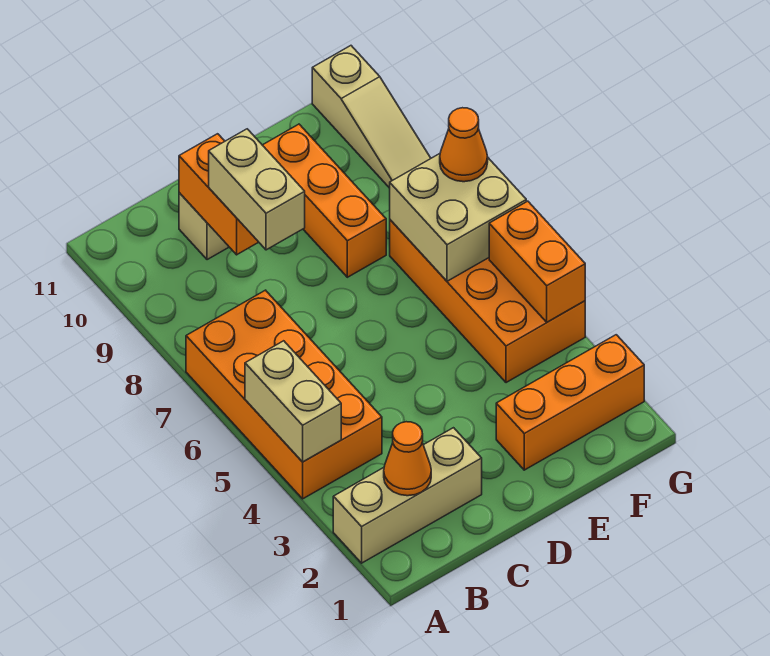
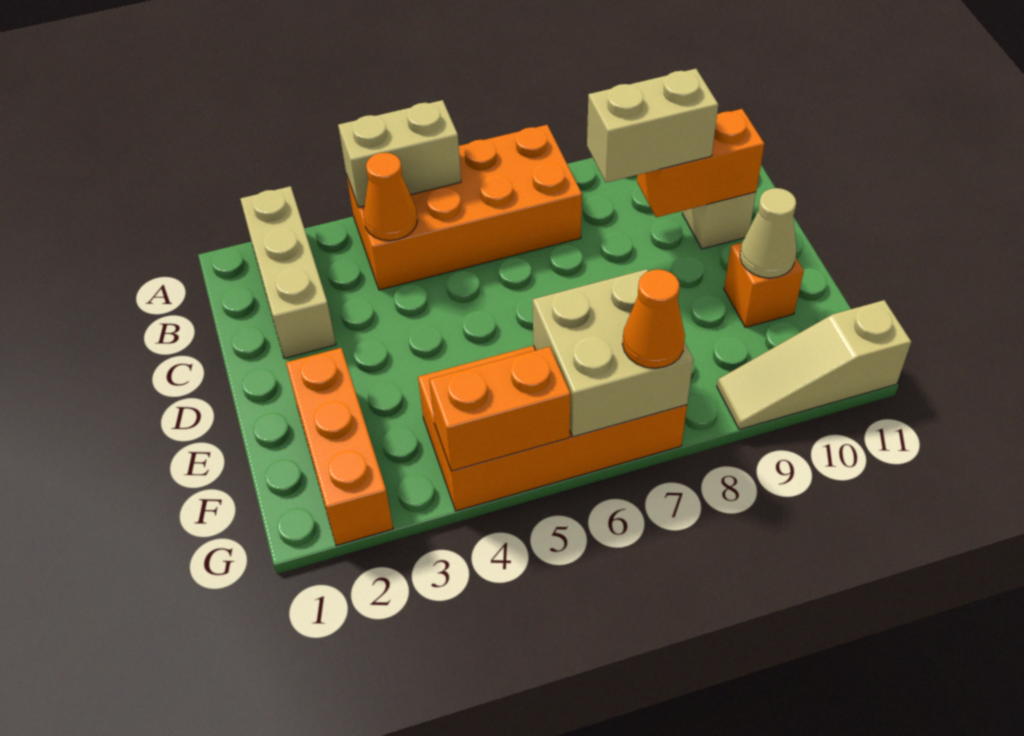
orange cone B2 level 2 -> orange cone B4 level 2
orange brick E8:E10 level 1 -> orange brick E10 level 1
none -> tan cone E10 level 2

